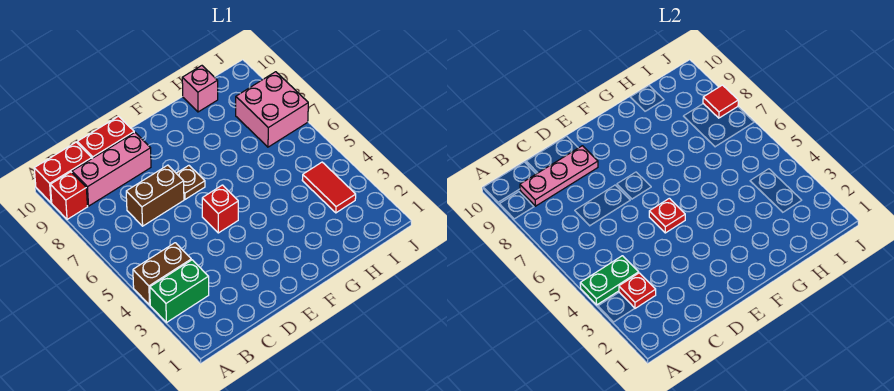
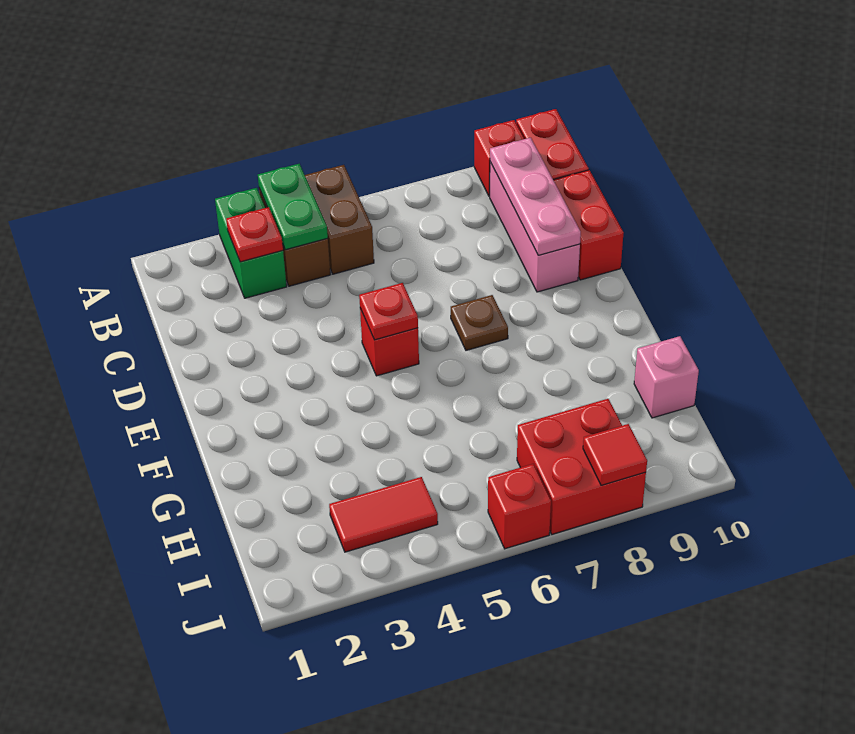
brown brick C7:D7 level 1 -> brown brick A5:B5 level 1
pink brick I7:J8 level 1 -> red brick I7:J8 level 1
none -> red brick J6 level 1

